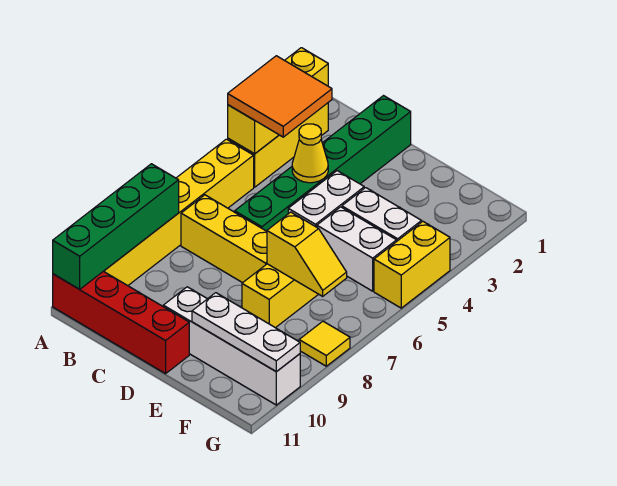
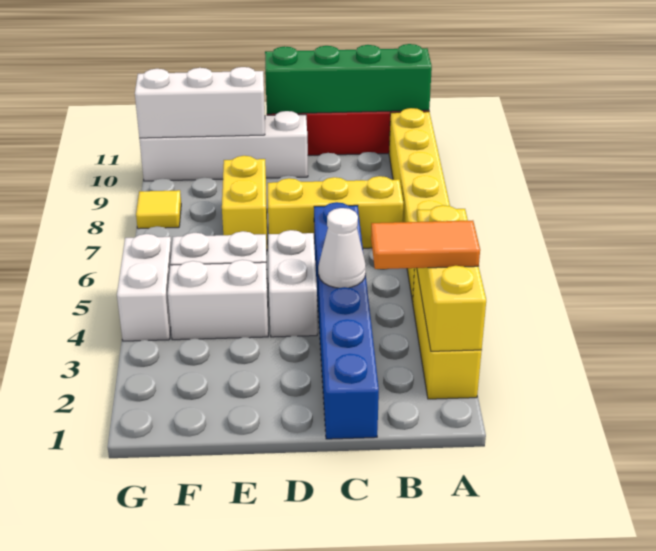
orange tile A3:B4 level 3 -> orange tile A3:B3 level 3
green brick A8:A11 level 2 -> green brick A11:D11 level 2
green brick C1:C6 level 1 -> blue brick C1:C6 level 1
yellow cone C4 level 2 -> white cone C4 level 2
yellow slope E7:F7 level 2 top E -> none
white plate E10:G10 level 2 -> white brick E10:G10 level 2
yellow brick G4:G5 level 1 -> white brick G4:G5 level 1

